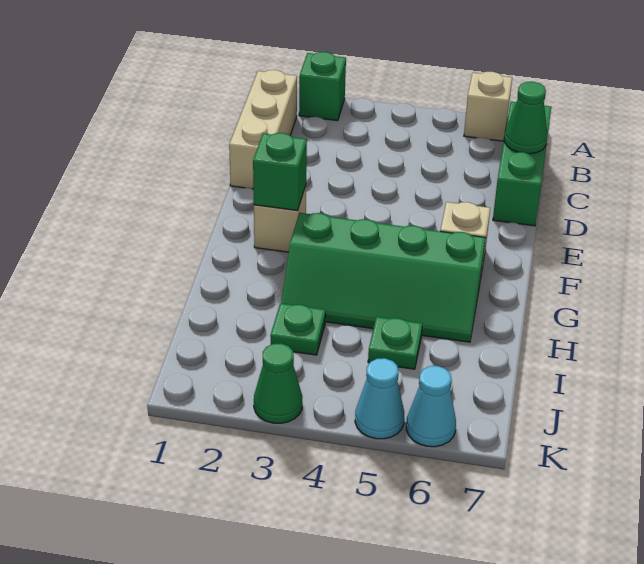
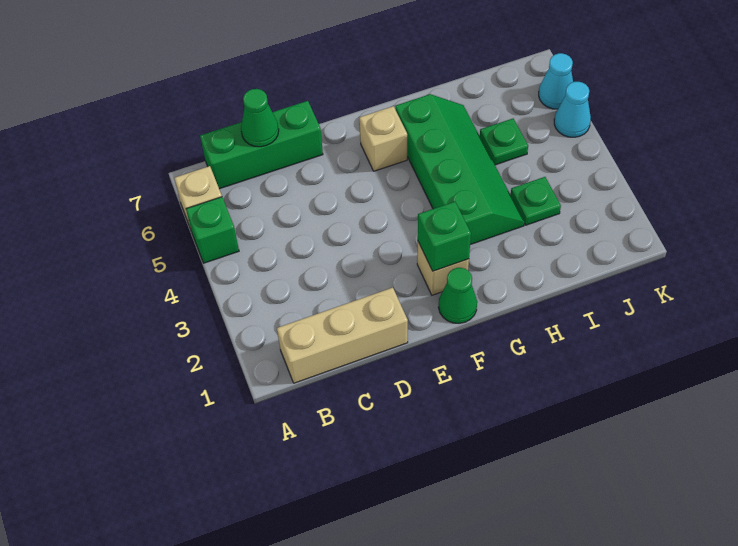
green brick A2 level 1 -> green brick A5 level 1
green cone K3 level 1 -> green cone F1 level 1

